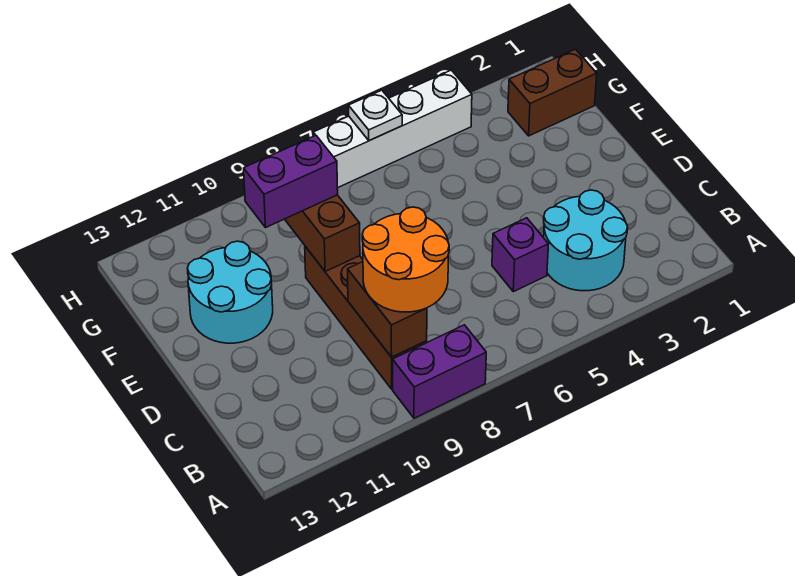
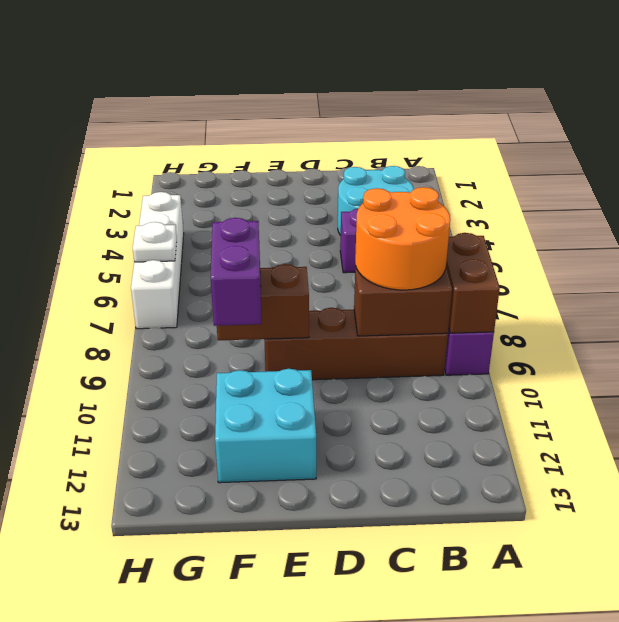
cyan round brick E11:F12 level 1 -> cyan brick E11:F12 level 1
brown brick G1:G2 level 1 -> brown brick A8:A9 level 2

